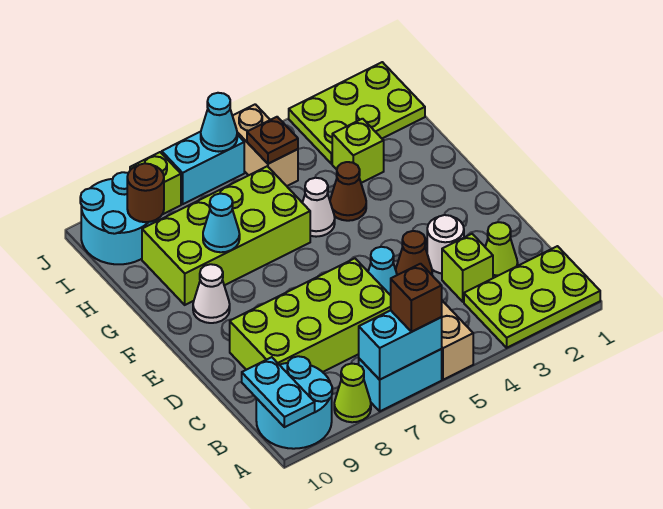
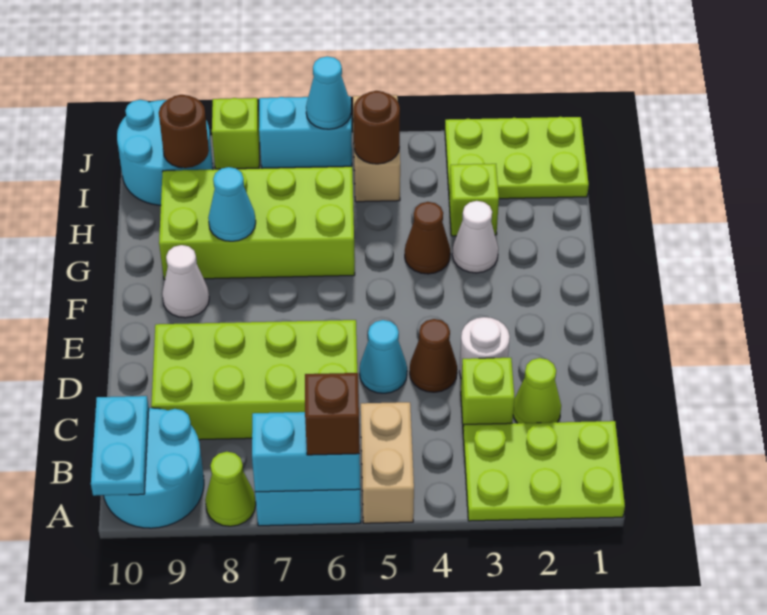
white cone G5 level 1 -> white cone G3 level 1
brown plate I5 level 2 -> brown round brick I5 level 2

